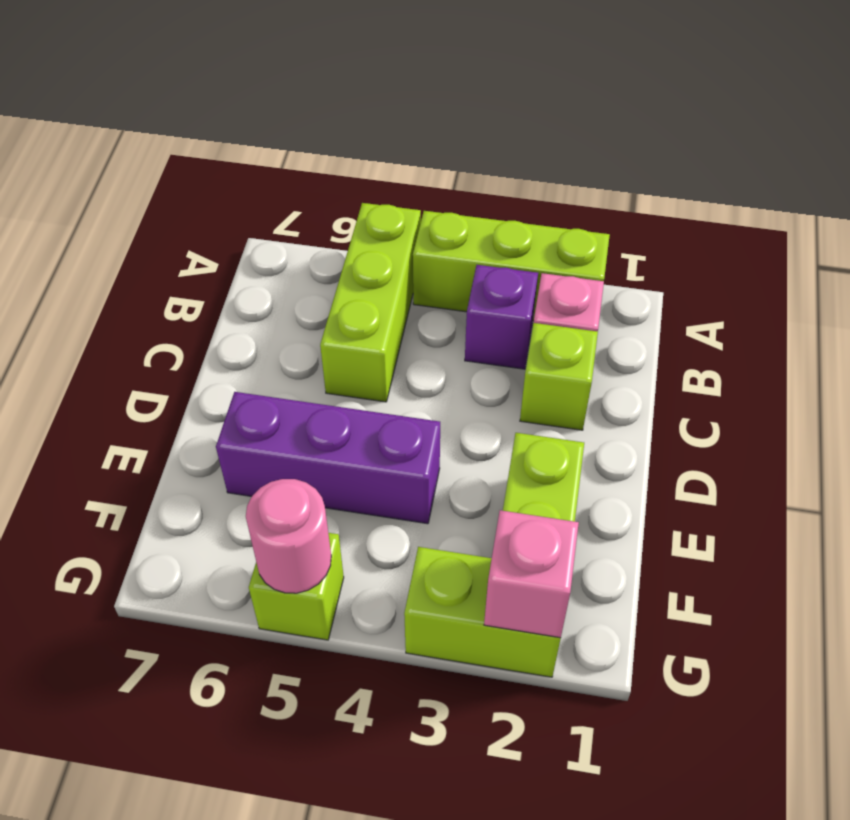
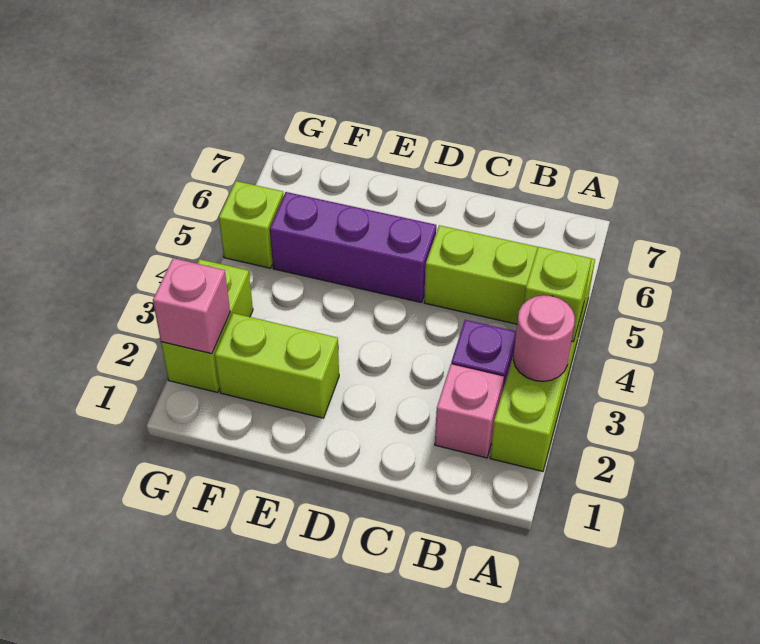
lime brick C2 level 1 -> lime brick A4 level 2
purple brick E4:E6 level 1 -> purple brick D5:F5 level 1
pink round brick G5 level 2 -> pink round brick A3 level 2

